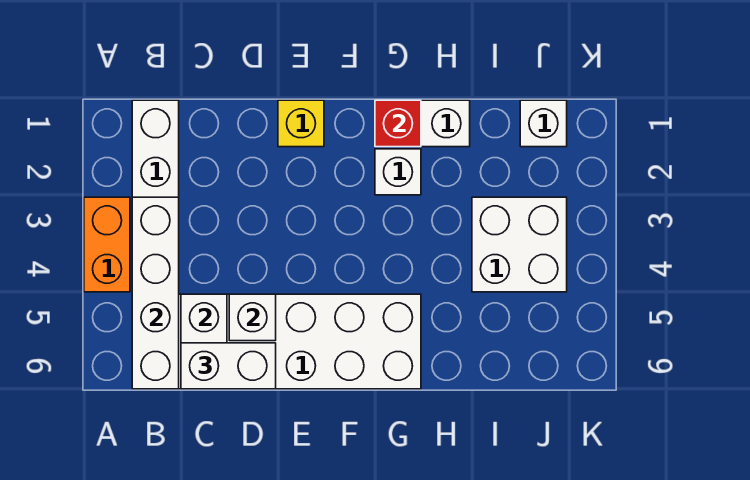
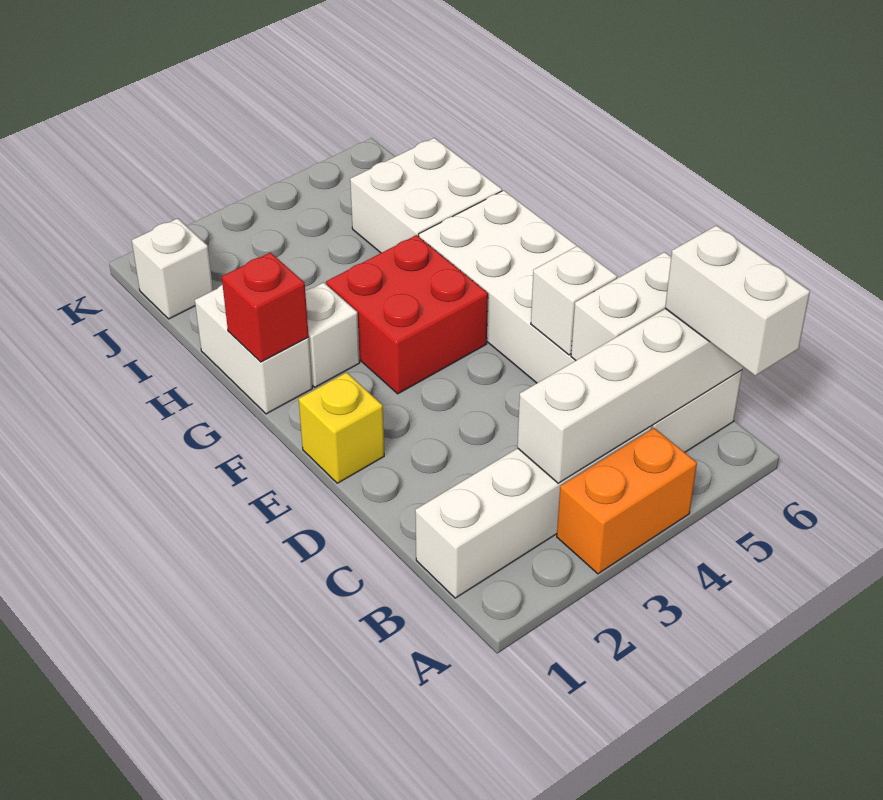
white brick C6:D6 level 3 -> white brick A6:B6 level 3
none -> red brick F3:G4 level 1
white brick I3:J4 level 1 -> white brick H5:I6 level 1

